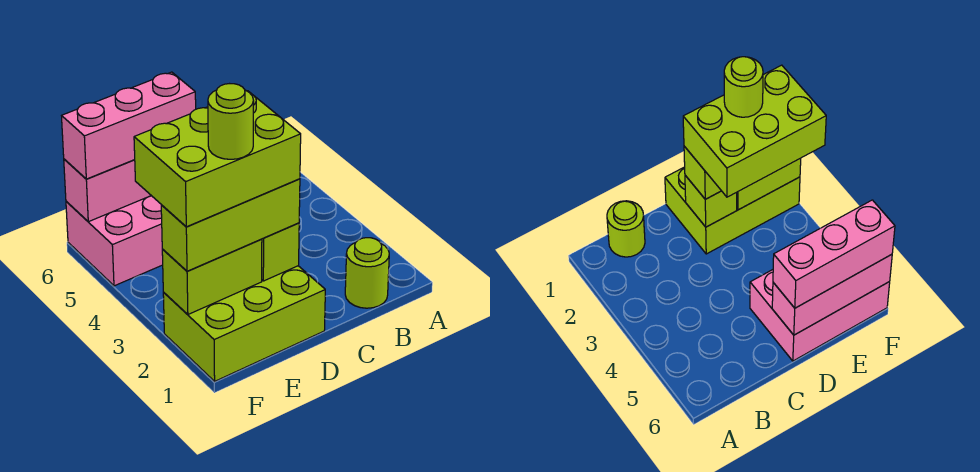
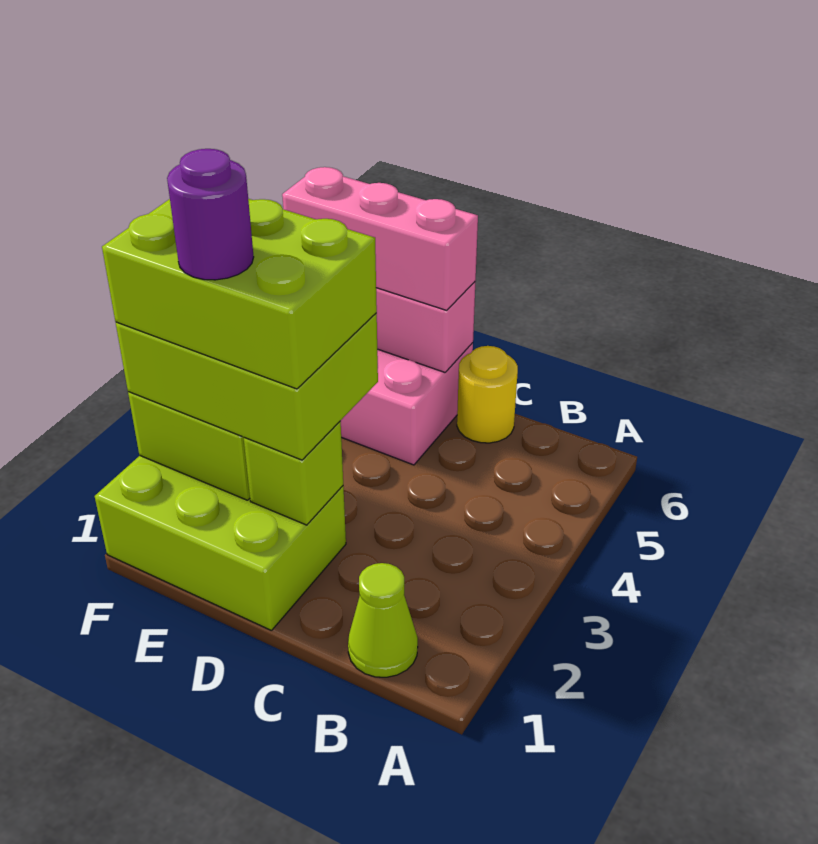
lime round brick B1 level 1 -> lime cone B1 level 1
none -> yellow round brick C6 level 1
lime brick D2:F2 level 3 -> lime brick D2:F3 level 3
lime round brick E2 level 5 -> purple round brick E2 level 5

